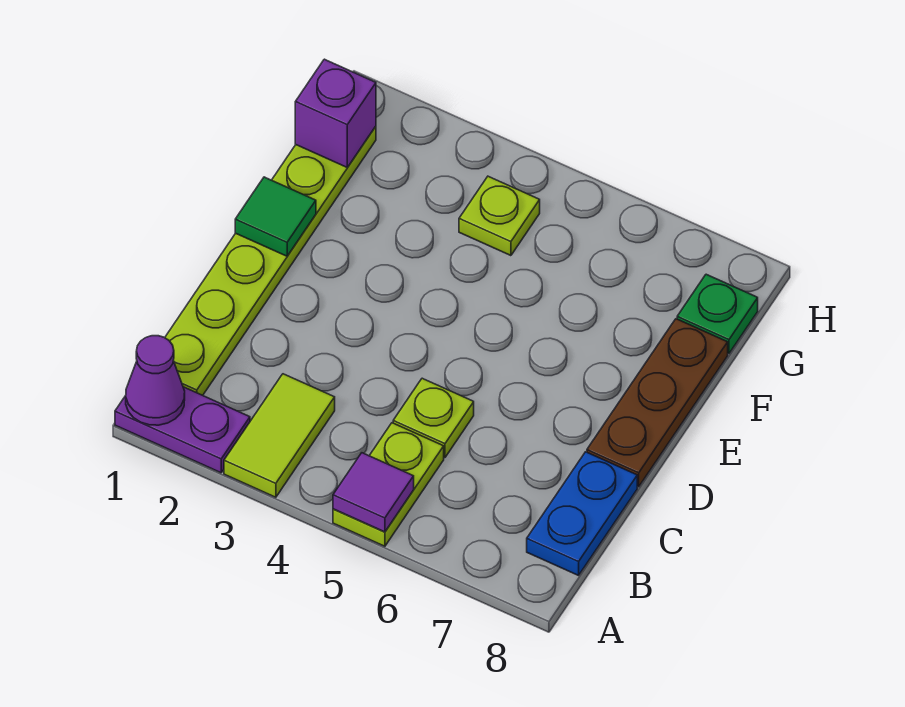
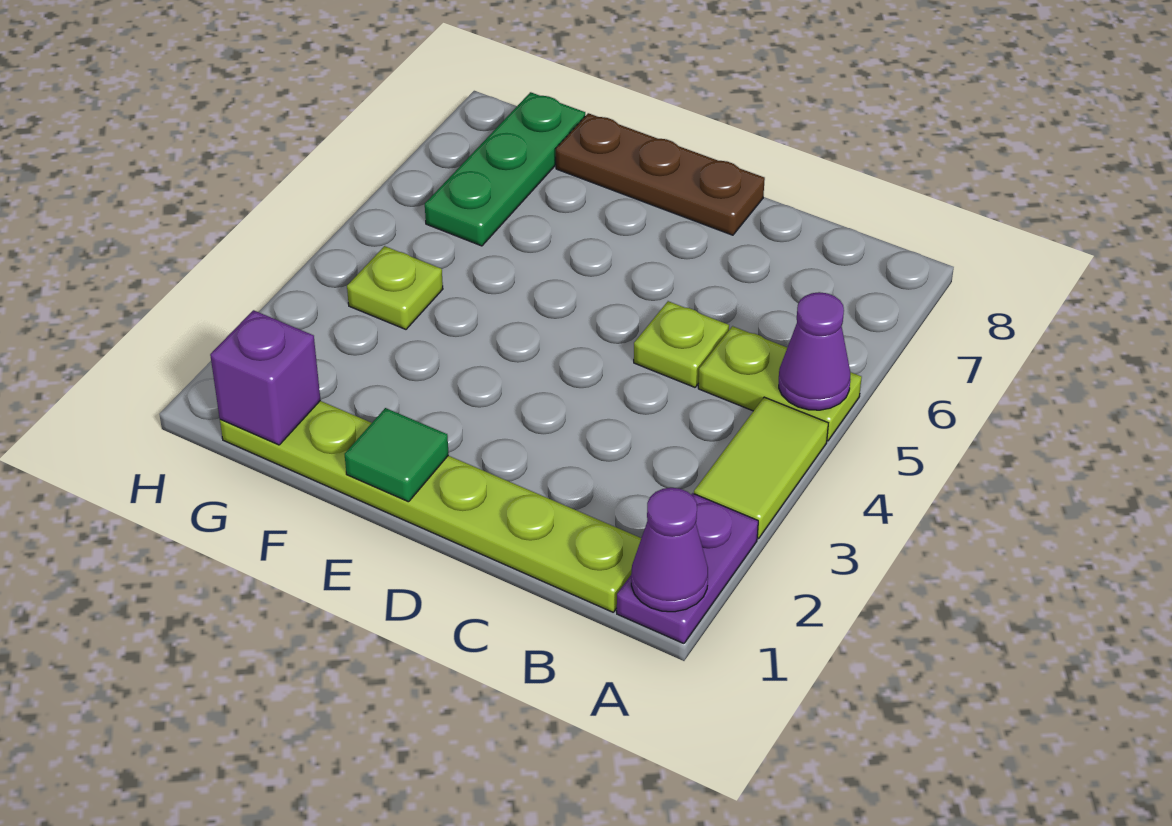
lime tile A3:B3 level 1 -> lime tile A3:A4 level 1
purple tile A5 level 2 -> purple cone A5 level 2
blue plate B8:C8 level 1 -> none
green plate G8 level 1 -> green plate G6:G8 level 1

